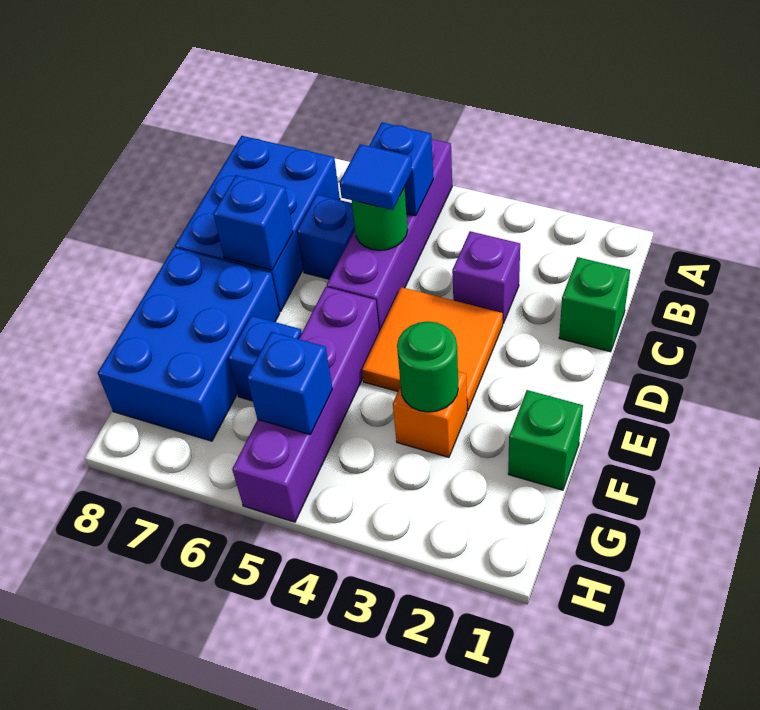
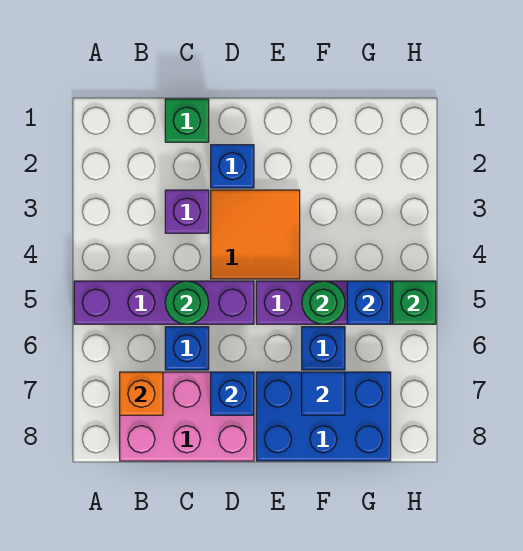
blue brick B5 level 2 -> blue brick D2 level 1
blue brick B7:D8 level 1 -> pink brick B7:D8 level 1
blue tile C5 level 3 -> blue tile F7 level 2
green brick F1 level 1 -> green brick H5 level 2
orange brick F3 level 1 -> orange brick B7 level 2
green round brick F3 level 2 -> green round brick F5 level 2

